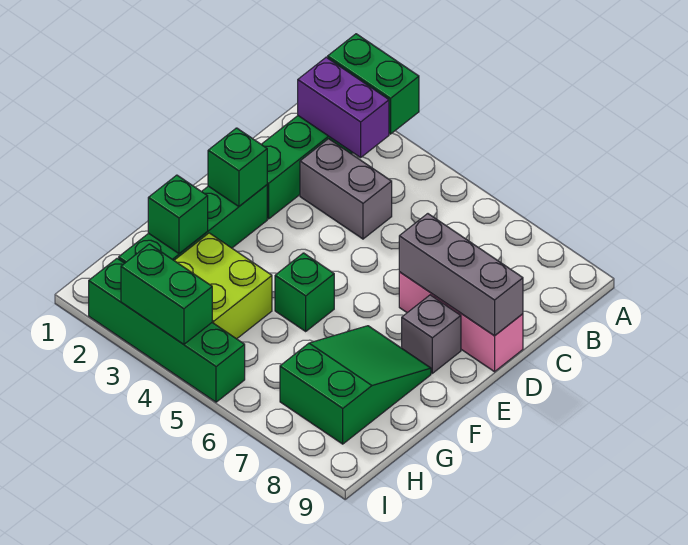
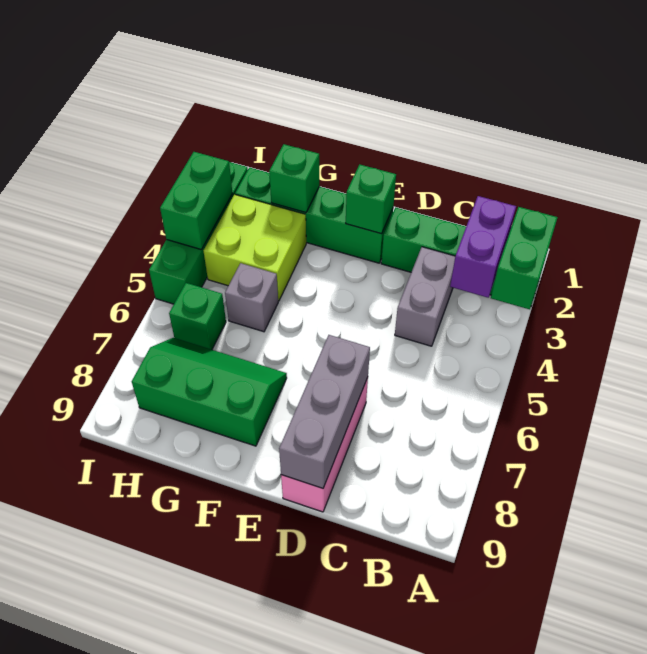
grey brick E8 level 1 -> grey brick G5 level 1
green brick F5 level 1 -> green brick H6 level 1
green slope F7:H8 level 1 top H -> green slope F7:H8 level 1 top 8

